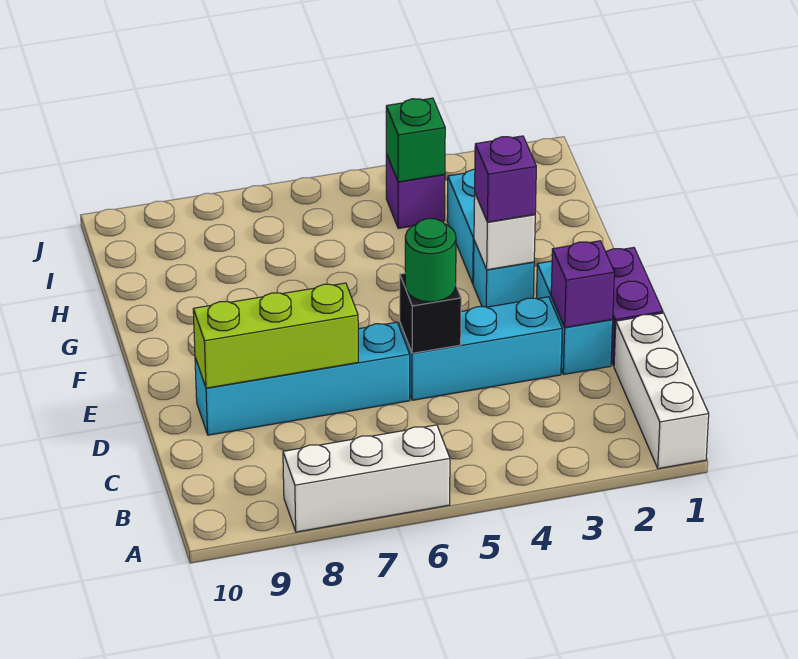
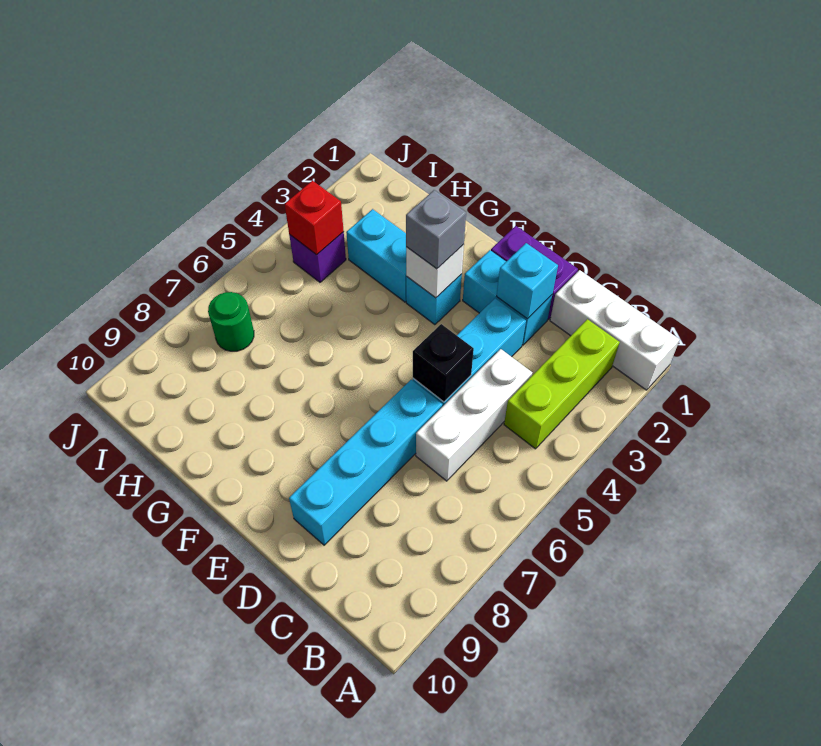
white brick A6:A8 level 1 -> white brick C4:C6 level 1
purple brick D2 level 2 -> cyan brick D2 level 2
green round brick D5 level 3 -> green round brick I7 level 1
lime brick D7:D9 level 2 -> lime brick B2:B4 level 1
purple brick F3 level 3 -> grey brick F3 level 3
green brick I4 level 2 -> red brick I4 level 2

